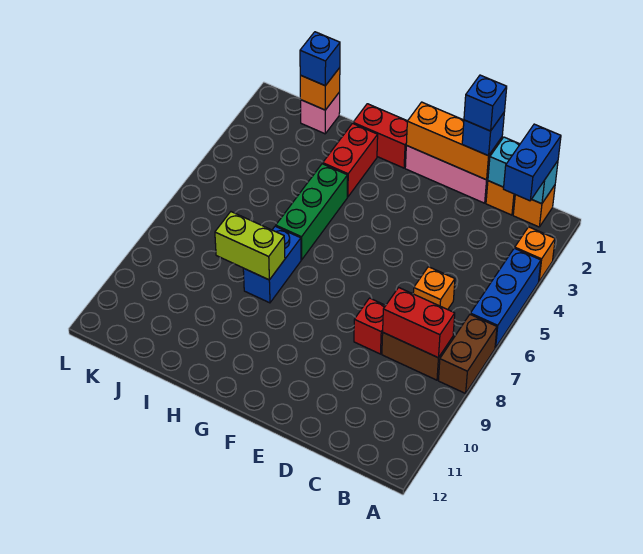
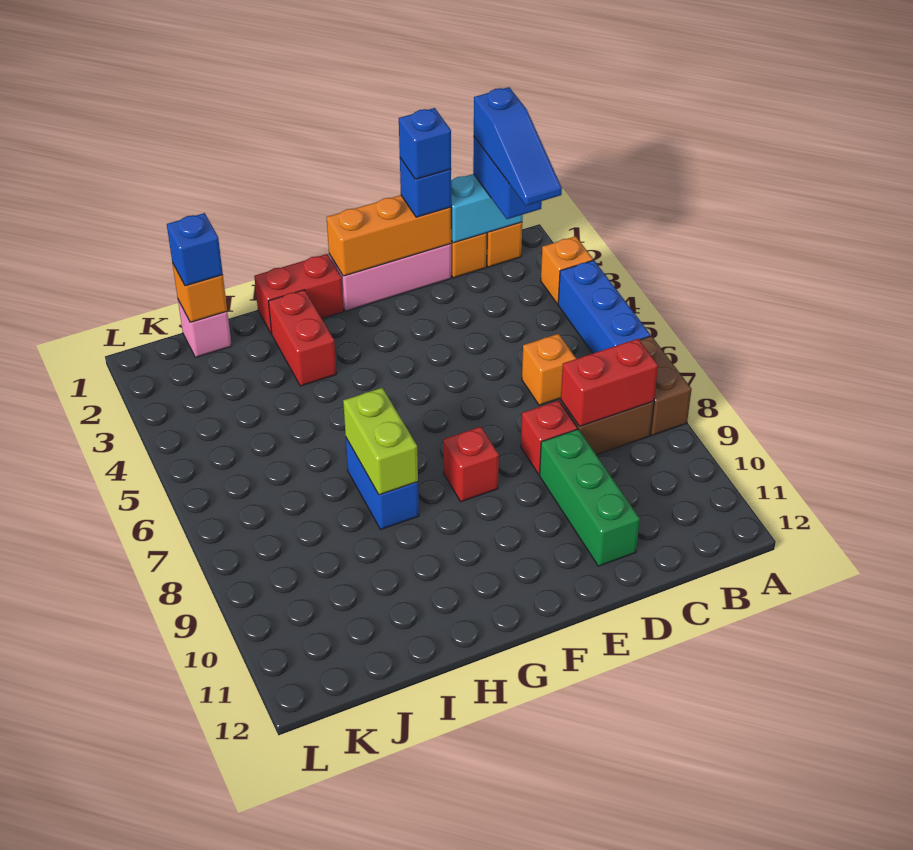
none -> blue slope B1:B3 level 4 top 1
none -> red brick F8 level 1
green brick H4:H6 level 1 -> green brick D9:D11 level 1
lime brick H8:I8 level 2 -> lime brick H7:H8 level 2

